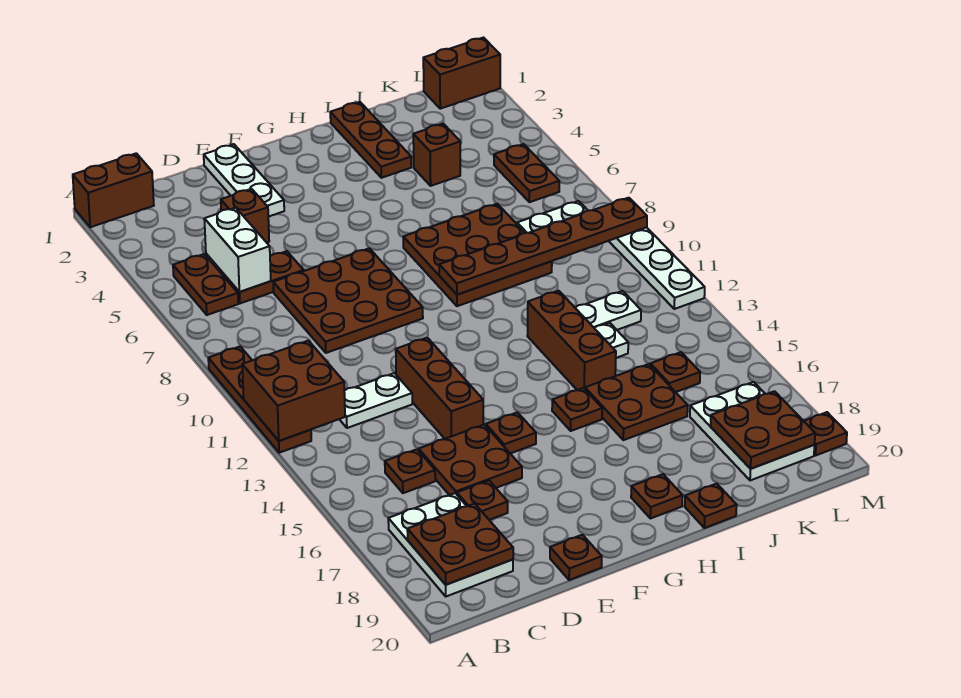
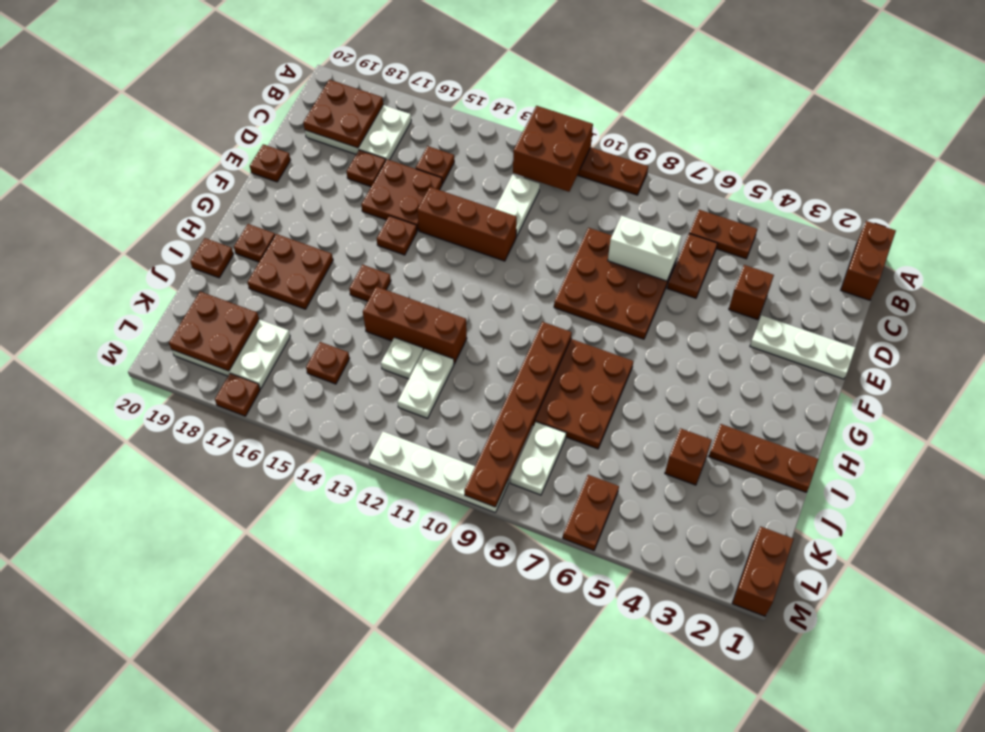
white brick C5:C6 level 2 -> white brick D7:D8 level 2
brown plate I15:J16 level 1 -> brown plate H17:I18 level 1
brown plate L5:L6 level 1 -> brown plate L6:M6 level 1
brown plate M19 level 1 -> brown plate M17 level 1

